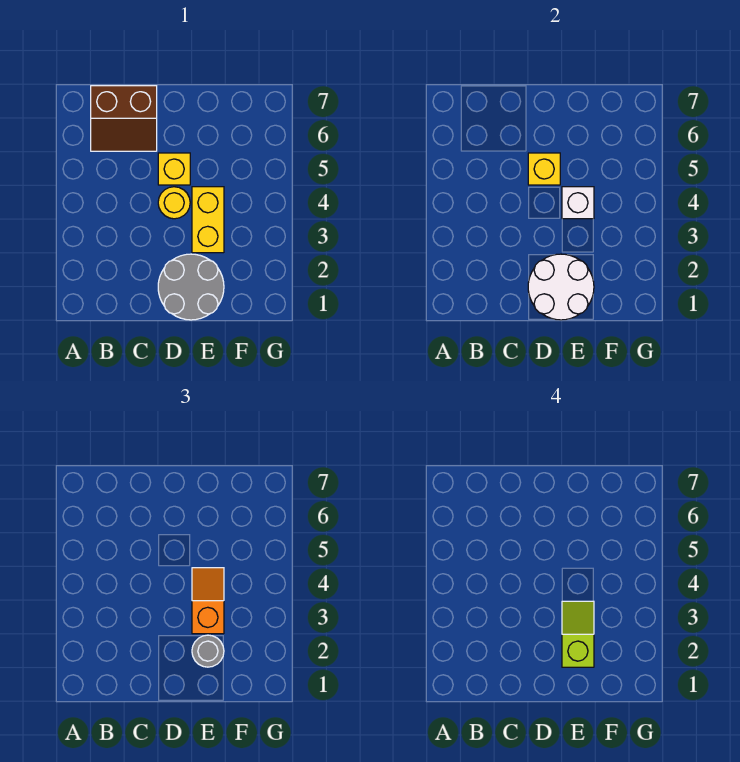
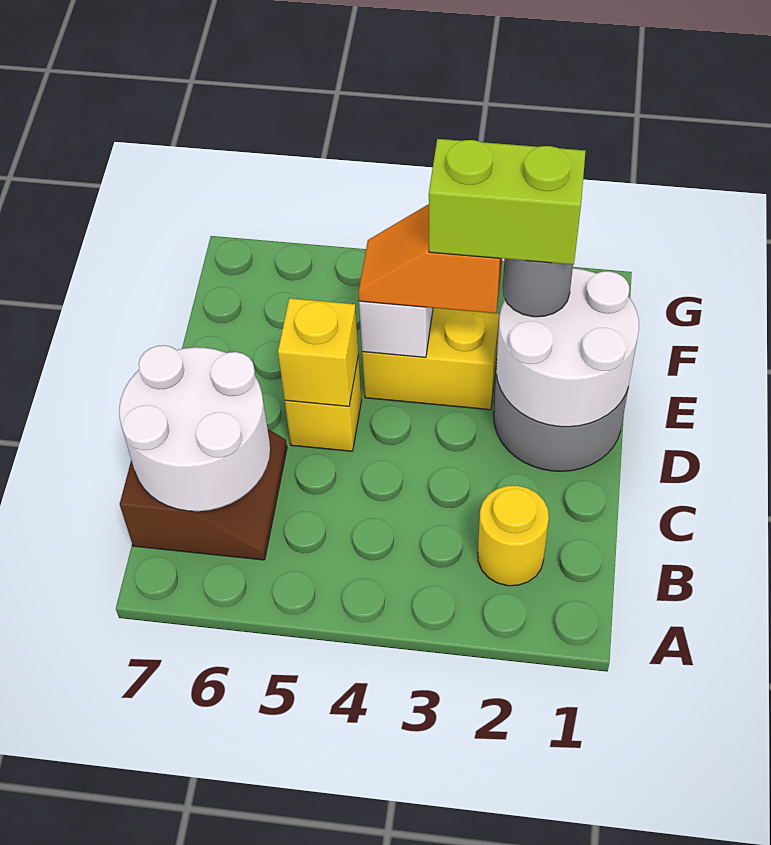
none -> white round brick B6:C7 level 2
yellow round brick D4 level 1 -> yellow round brick B2 level 1
lime slope E2:E3 level 4 top 2 -> lime brick E2:E3 level 4

